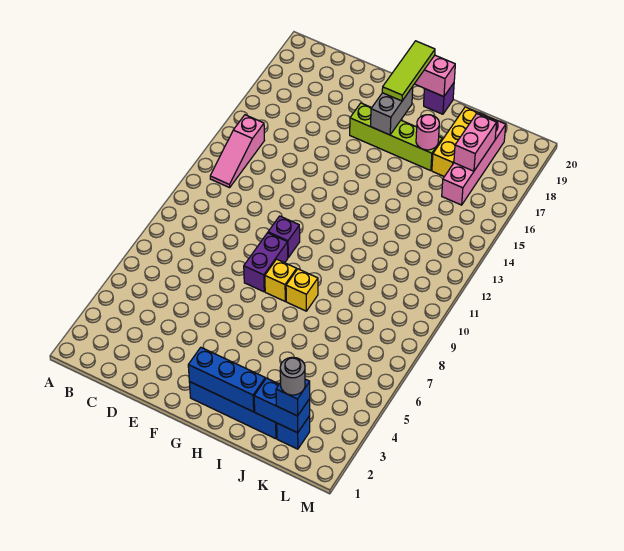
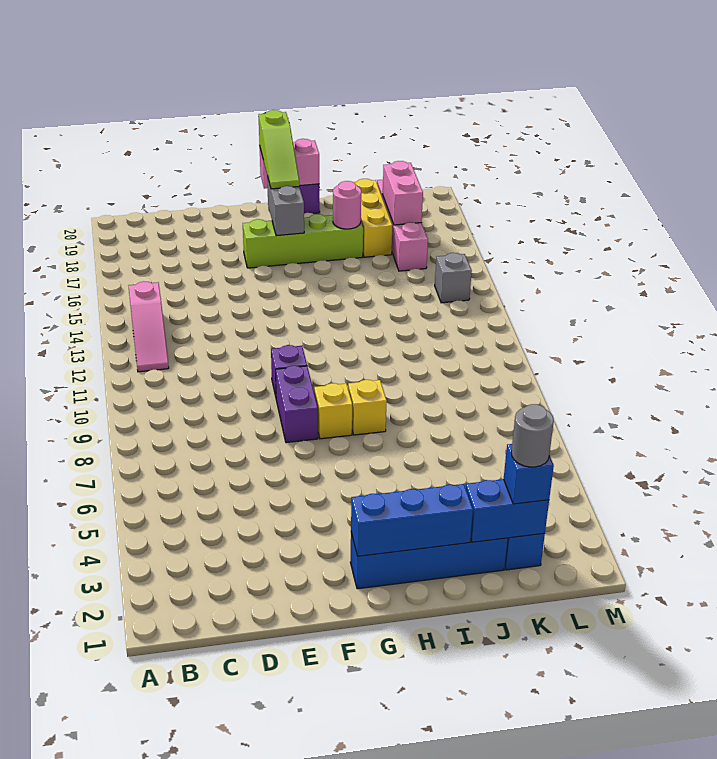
lime tile G18:G20 level 3 -> lime slope G18:G20 level 3 top 20
none -> grey brick L14 level 1

